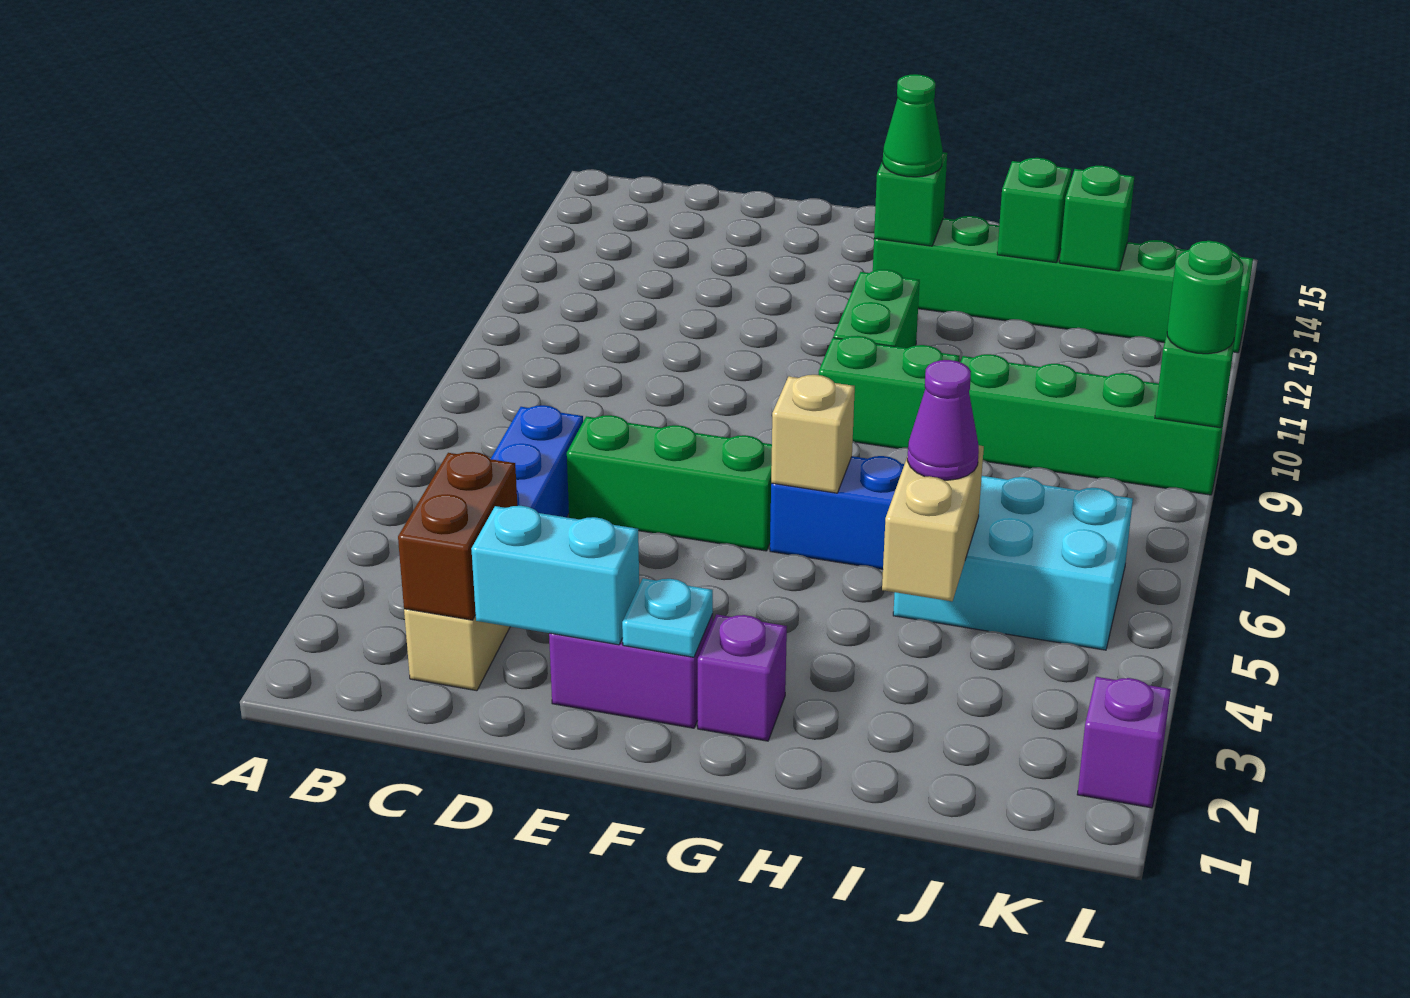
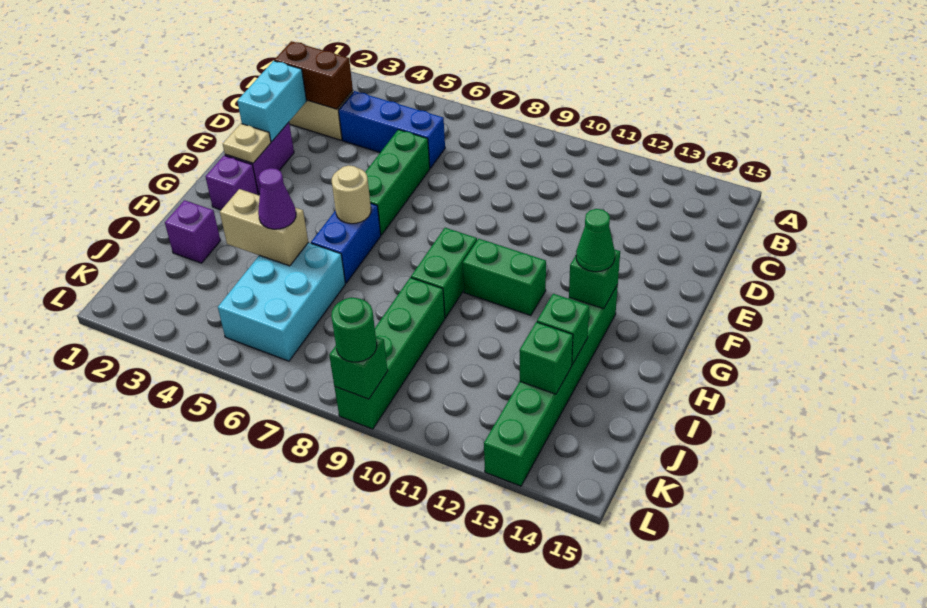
cyan plate F2 level 2 -> tan plate F2 level 2
tan brick G6 level 2 -> tan round brick G6 level 2
purple brick L2 level 1 -> purple brick I2 level 1

